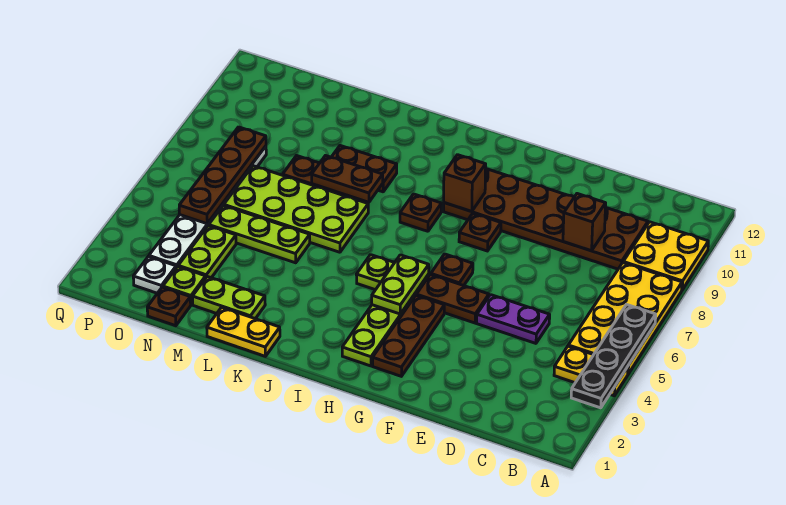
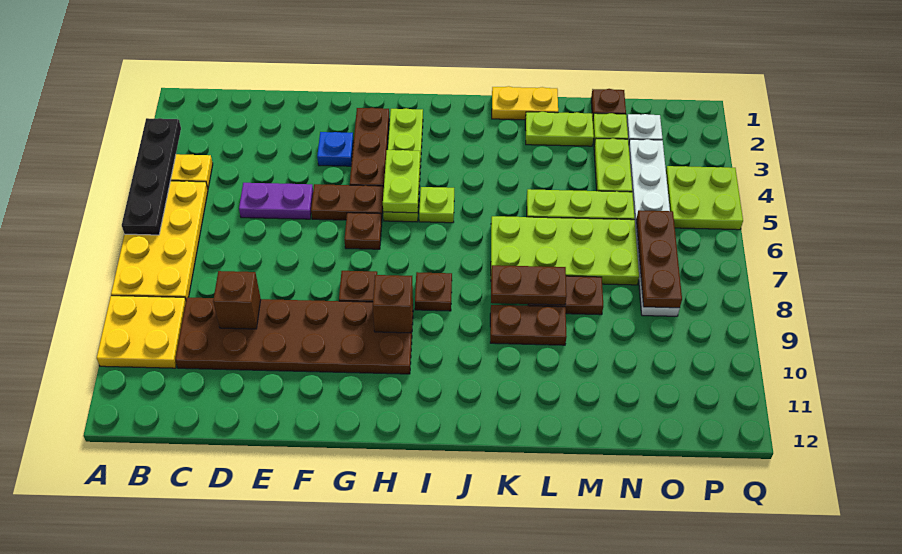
none -> blue plate F3 level 1
brown plate O5:O8 level 2 -> brown plate O6:O8 level 2
none -> lime plate P4:Q5 level 1

